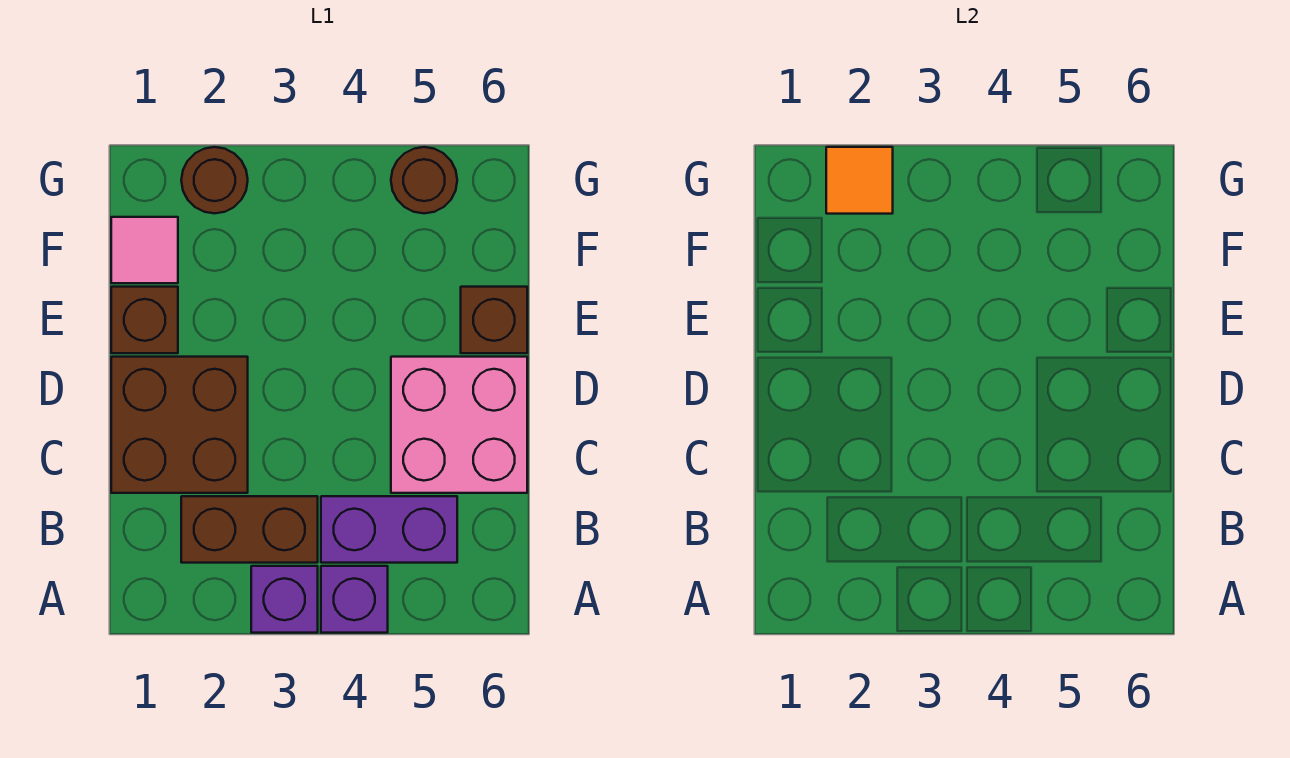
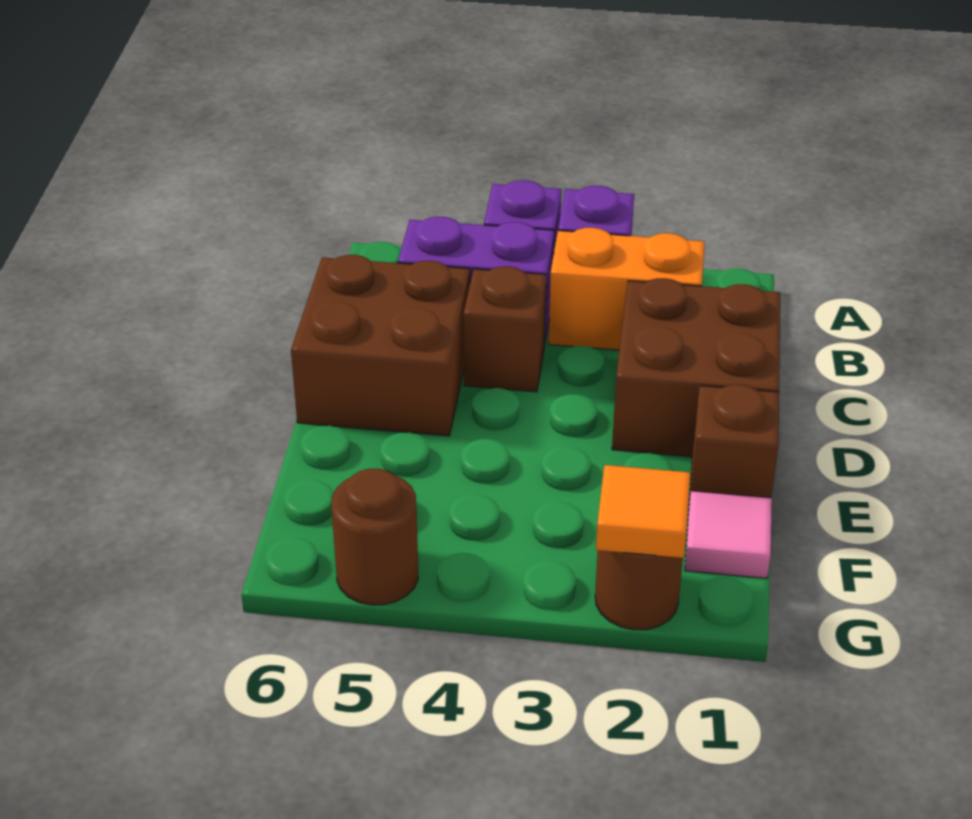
brown brick B2:B3 level 1 -> orange brick B2:B3 level 1
pink brick C5:D6 level 1 -> brown brick C5:D6 level 1
brown brick E6 level 1 -> brown brick C4 level 1

